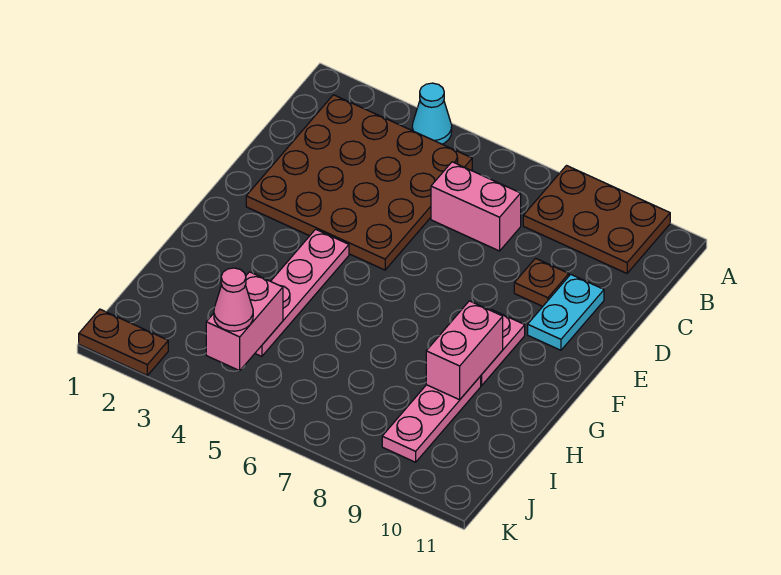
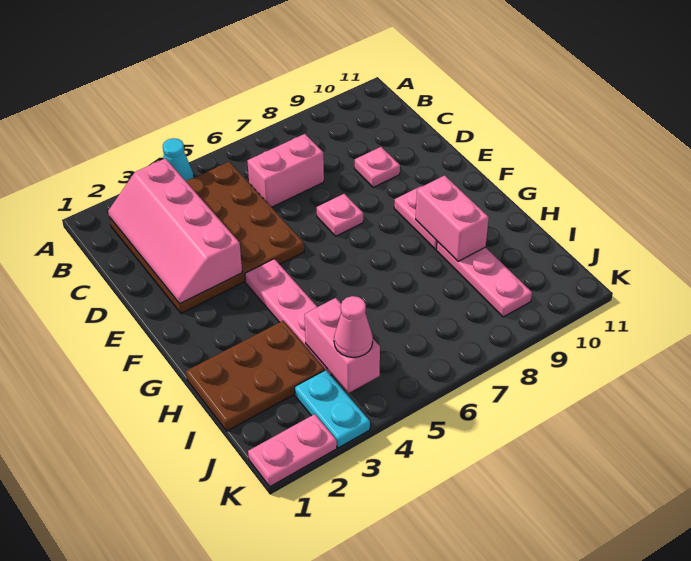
brown plate A8:B10 level 1 -> brown plate H1:I3 level 1
none -> pink slope B2:E3 level 2 top 3
brown plate D9 level 1 -> pink plate D9 level 1
cyan plate D10:E10 level 1 -> cyan plate J3:K3 level 1
none -> pink plate E7 level 1
brown plate K1:K2 level 1 -> pink plate K1:K2 level 1

